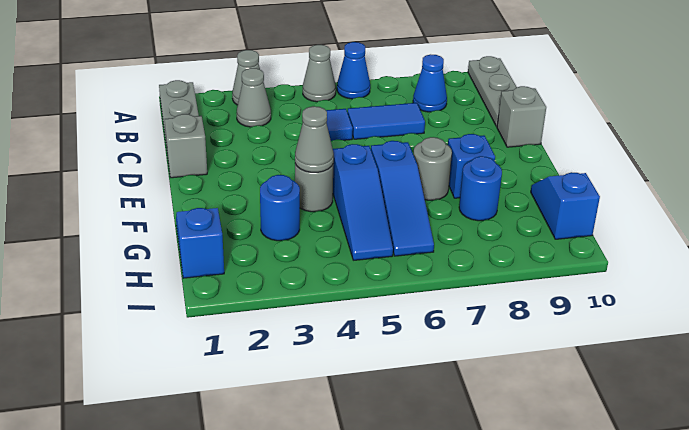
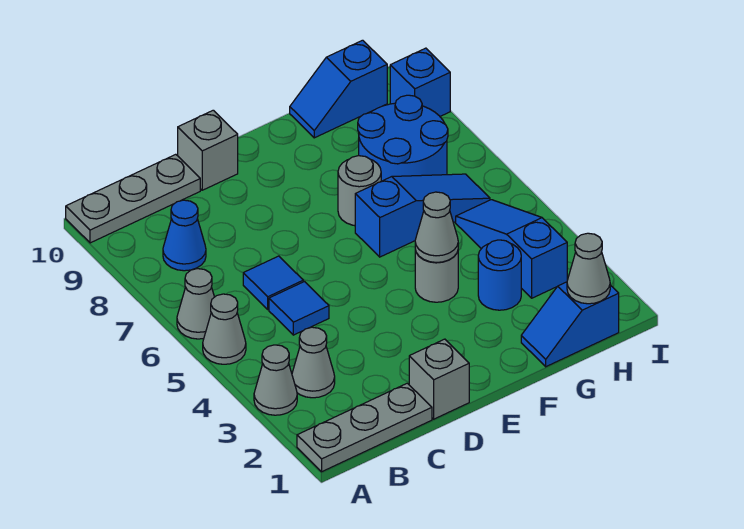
blue cone A6 level 1 -> grey cone A6 level 1
blue tile C6:C7 level 1 -> blue tile C6 level 1
blue slope F5:H5 level 1 top F -> blue slope H3:H5 level 1 top 3
blue brick F8 level 1 -> blue brick I9 level 1
blue round brick G8 level 1 -> blue round brick G7:H8 level 1
none -> grey cone H1 level 2

